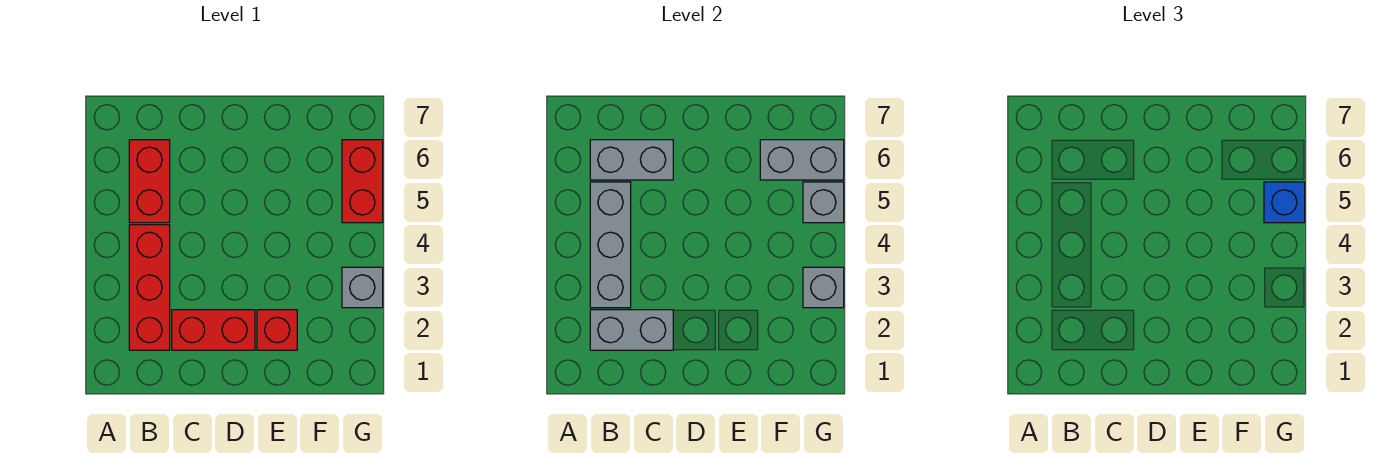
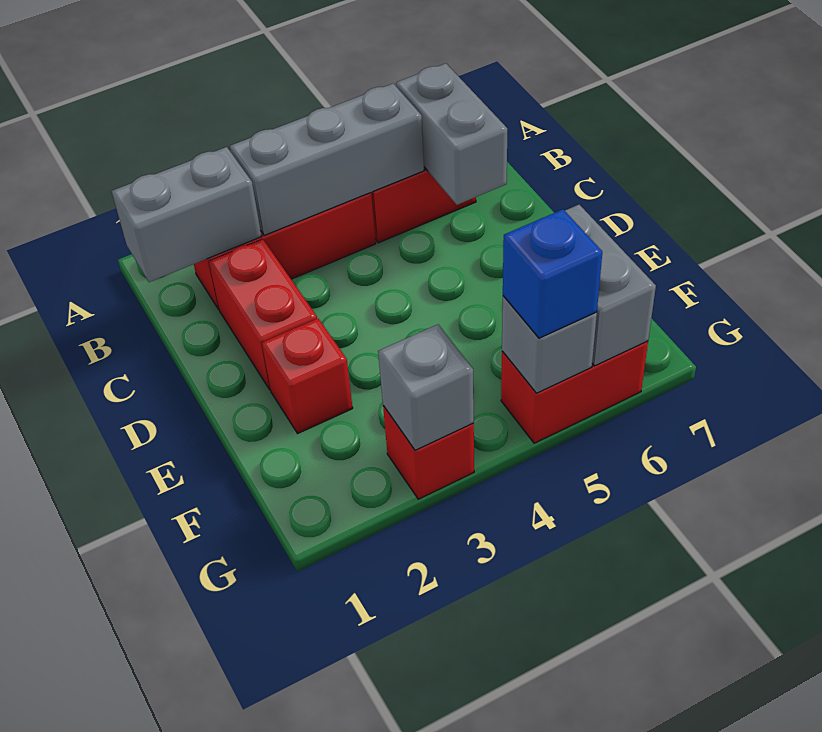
grey brick B2:C2 level 2 -> grey brick B1:B2 level 2
grey brick G3 level 1 -> red brick G3 level 1

